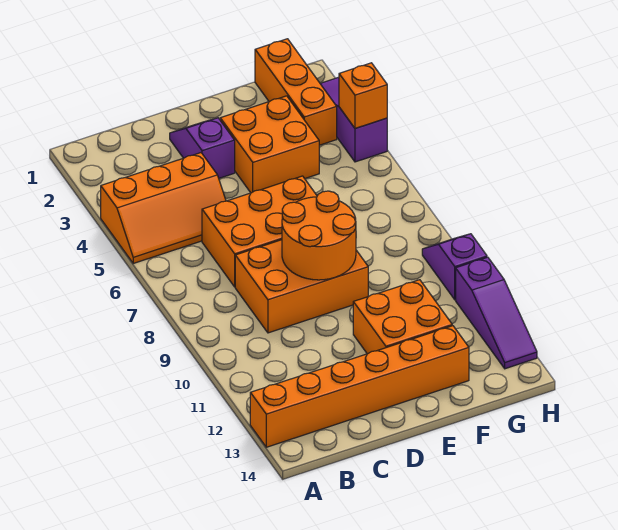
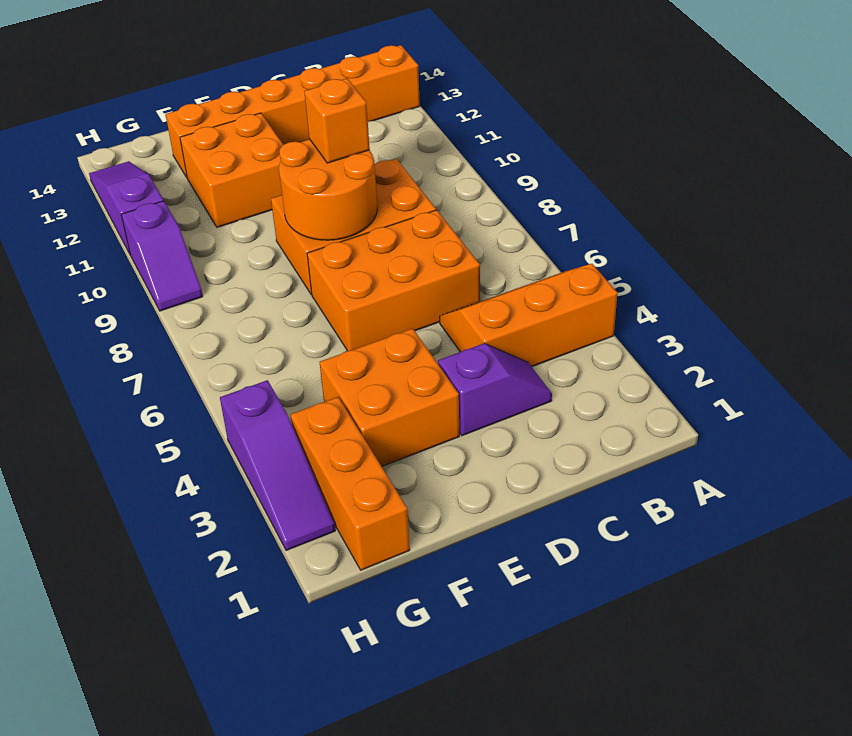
purple slope D2:D3 level 1 top 3 -> purple slope C3:D3 level 1 top D
orange brick H4 level 2 -> orange brick D9 level 3

